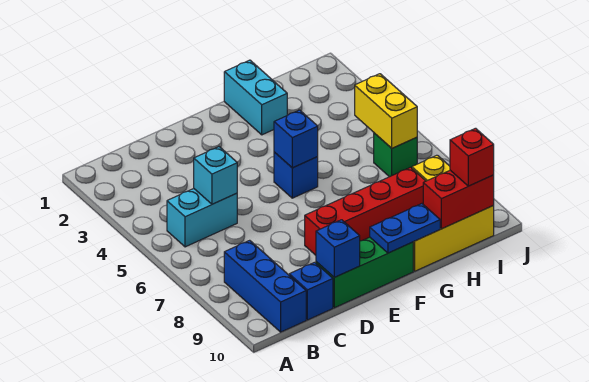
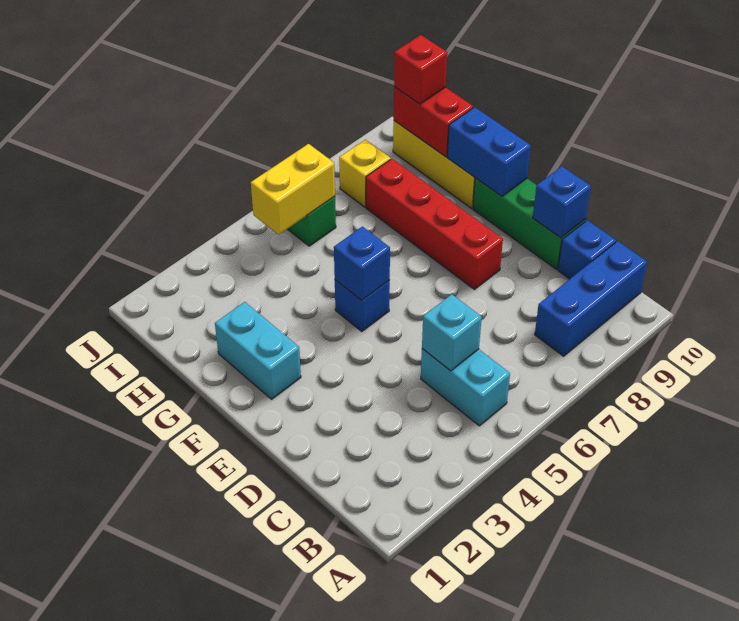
blue plate F10:G10 level 2 -> blue brick F10:G10 level 2
cyan brick G1:G2 level 1 -> cyan brick F2:G2 level 1

